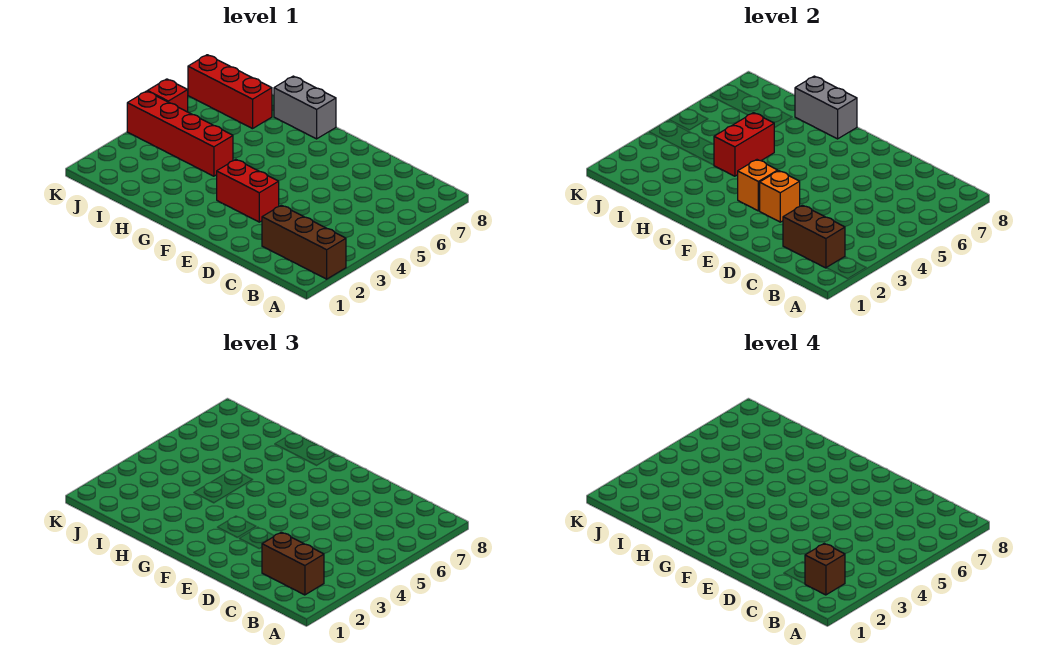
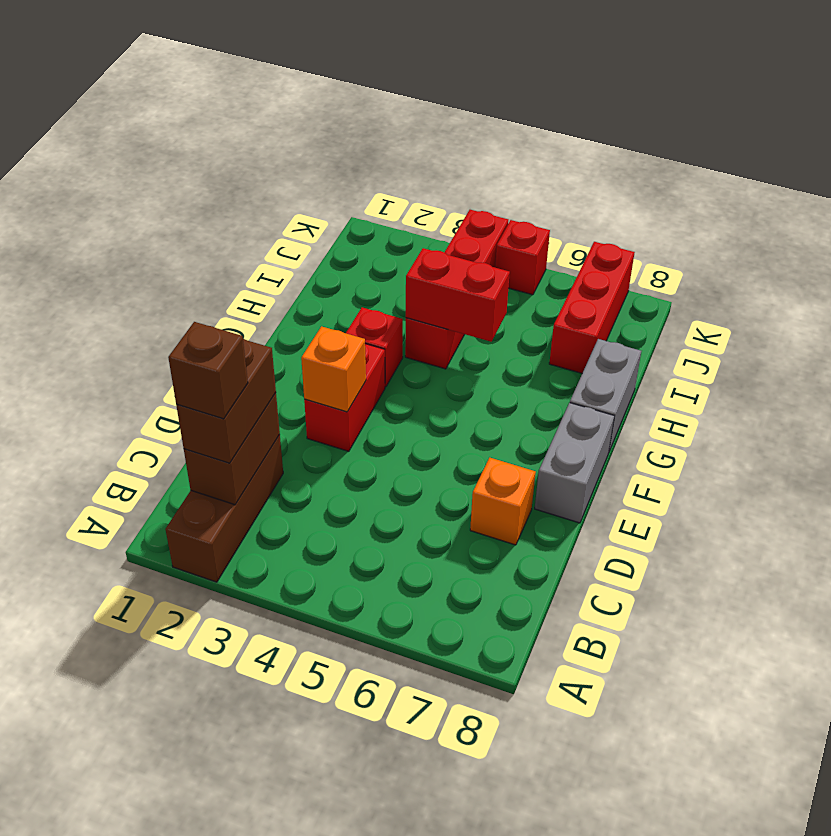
orange brick F3 level 2 -> orange brick D7 level 1
none -> red brick G3 level 1
grey brick G8:H8 level 2 -> grey brick E8:F8 level 1

